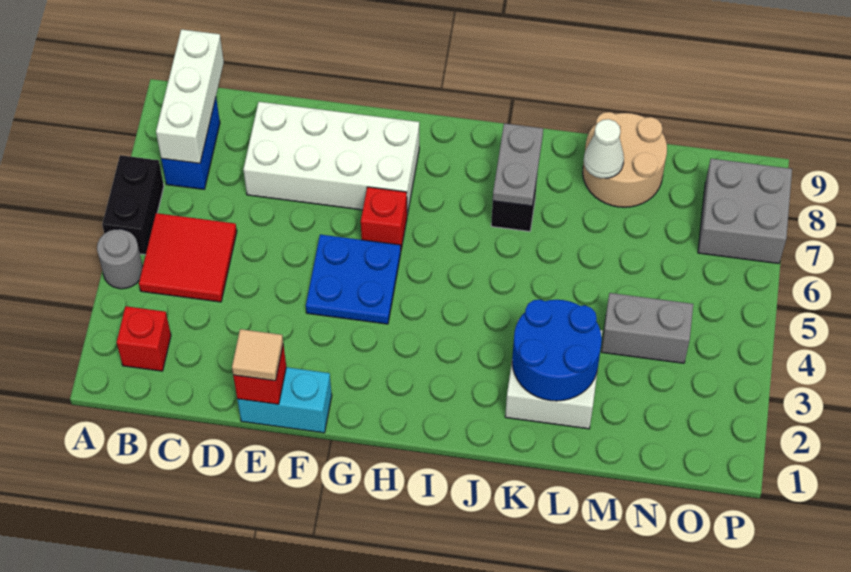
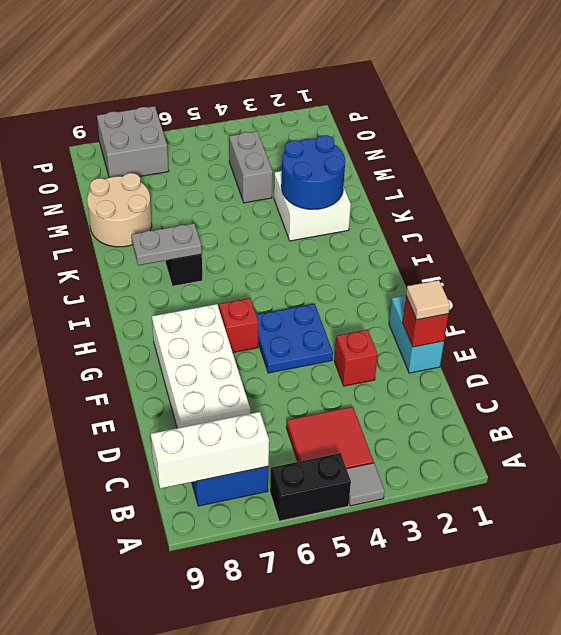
grey round brick A4 level 1 -> grey tile A4 level 1
red brick B2 level 1 -> red brick E3 level 1
white cone L8 level 2 -> none

